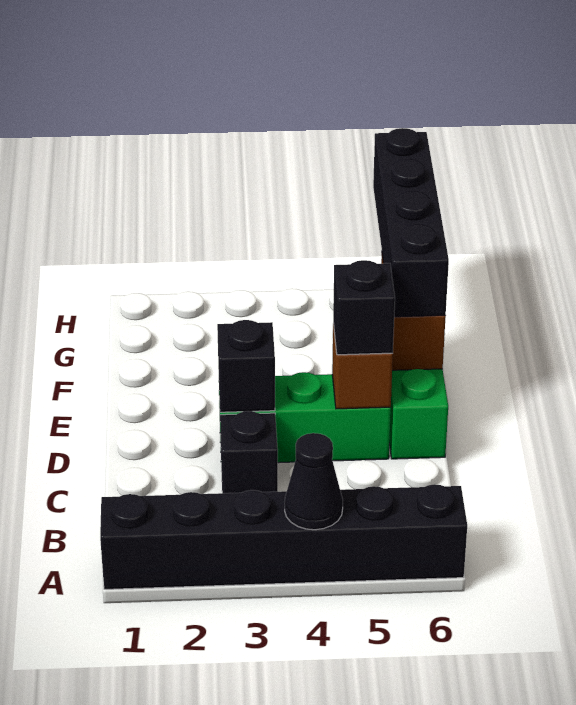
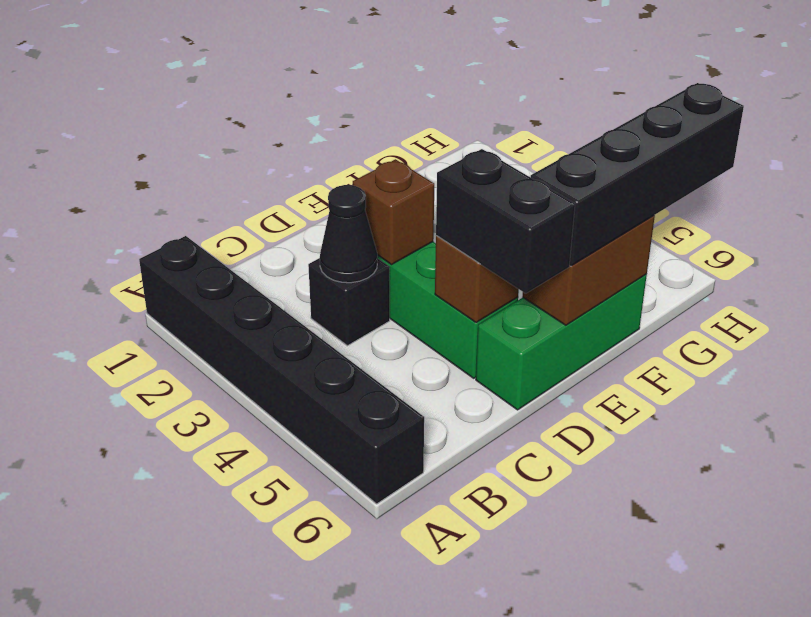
black cone A4 level 2 -> black cone C3 level 2
black brick D3 level 2 -> brown brick D3 level 2
black brick D5 level 3 -> black brick D5:D6 level 3

